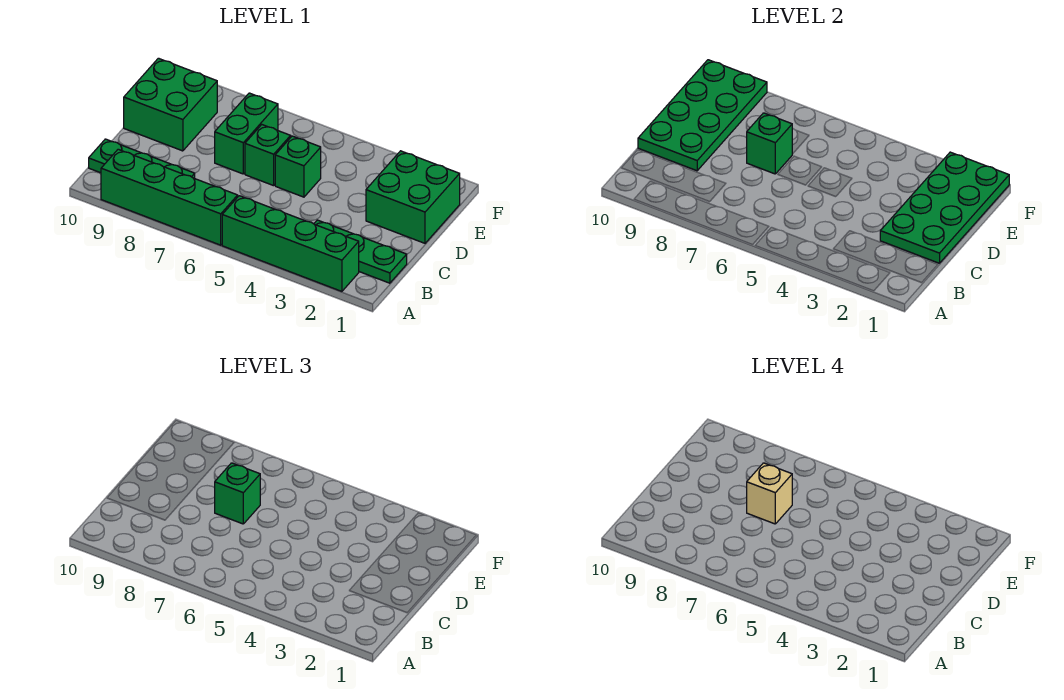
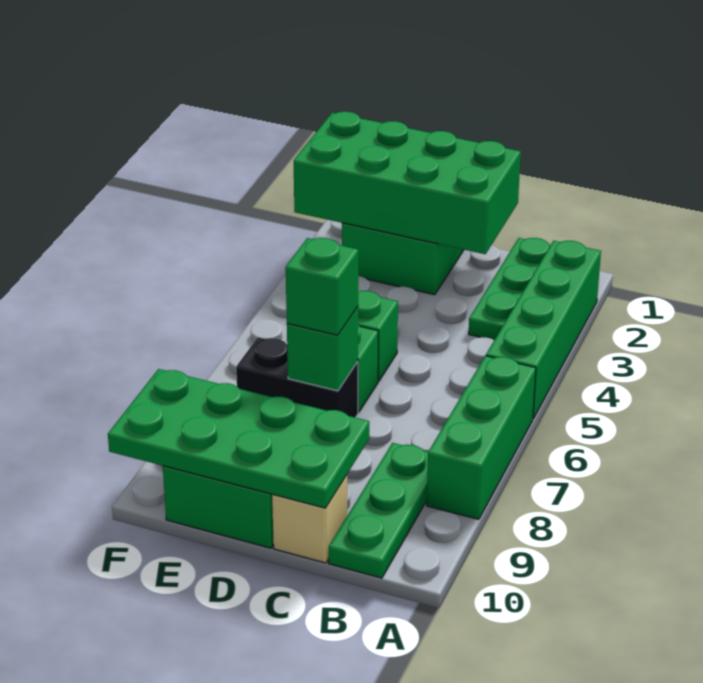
green brick A6:A9 level 1 -> green brick A6:A8 level 1
green plate C1:F2 level 2 -> green brick C1:F2 level 2
green brick D7:E7 level 1 -> black brick D7:E7 level 1
tan brick D7 level 4 -> tan brick C10 level 1

